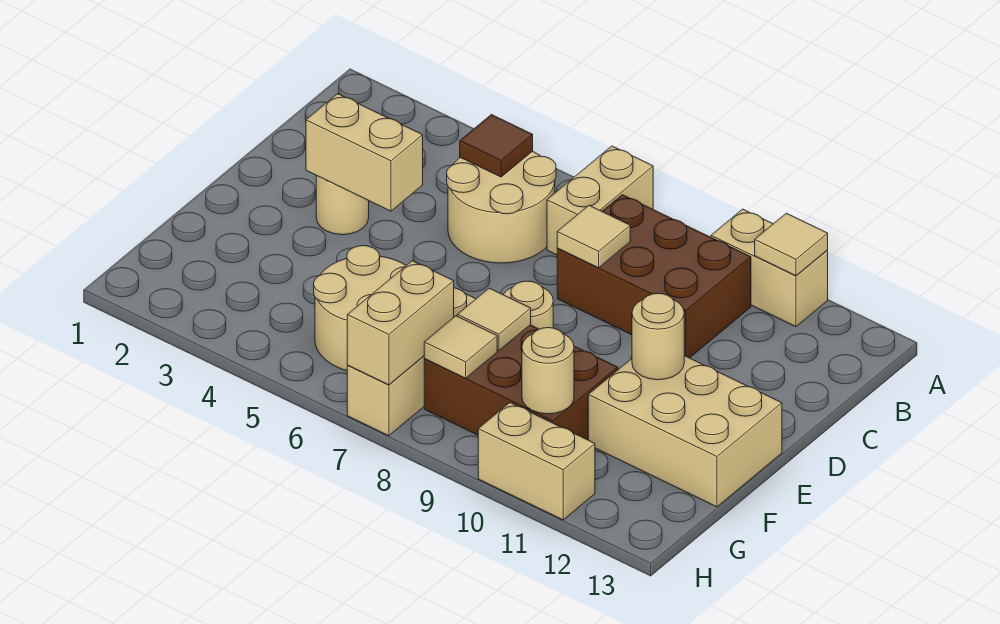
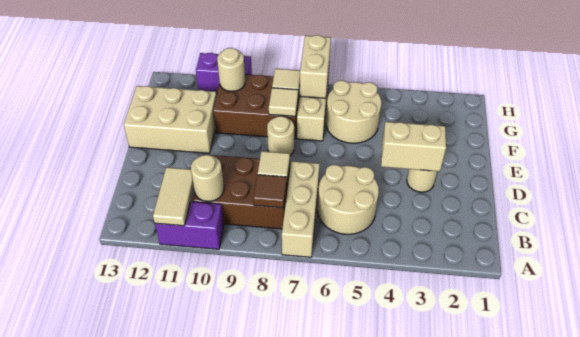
tan brick A7:B7 level 1 -> tan brick A7:C7 level 1
tan brick A10:A11 level 1 -> purple brick A10:A11 level 1
tan tile A11 level 2 -> tan tile A11:B11 level 2
brown tile B5 level 2 -> brown tile B8 level 2
tan round brick E11 level 2 -> tan round brick B10 level 2
tan brick H10:H11 level 1 -> purple brick H10:H11 level 1

